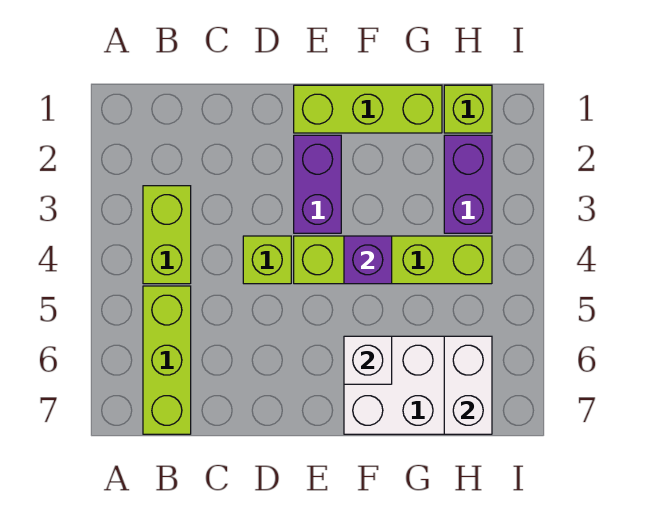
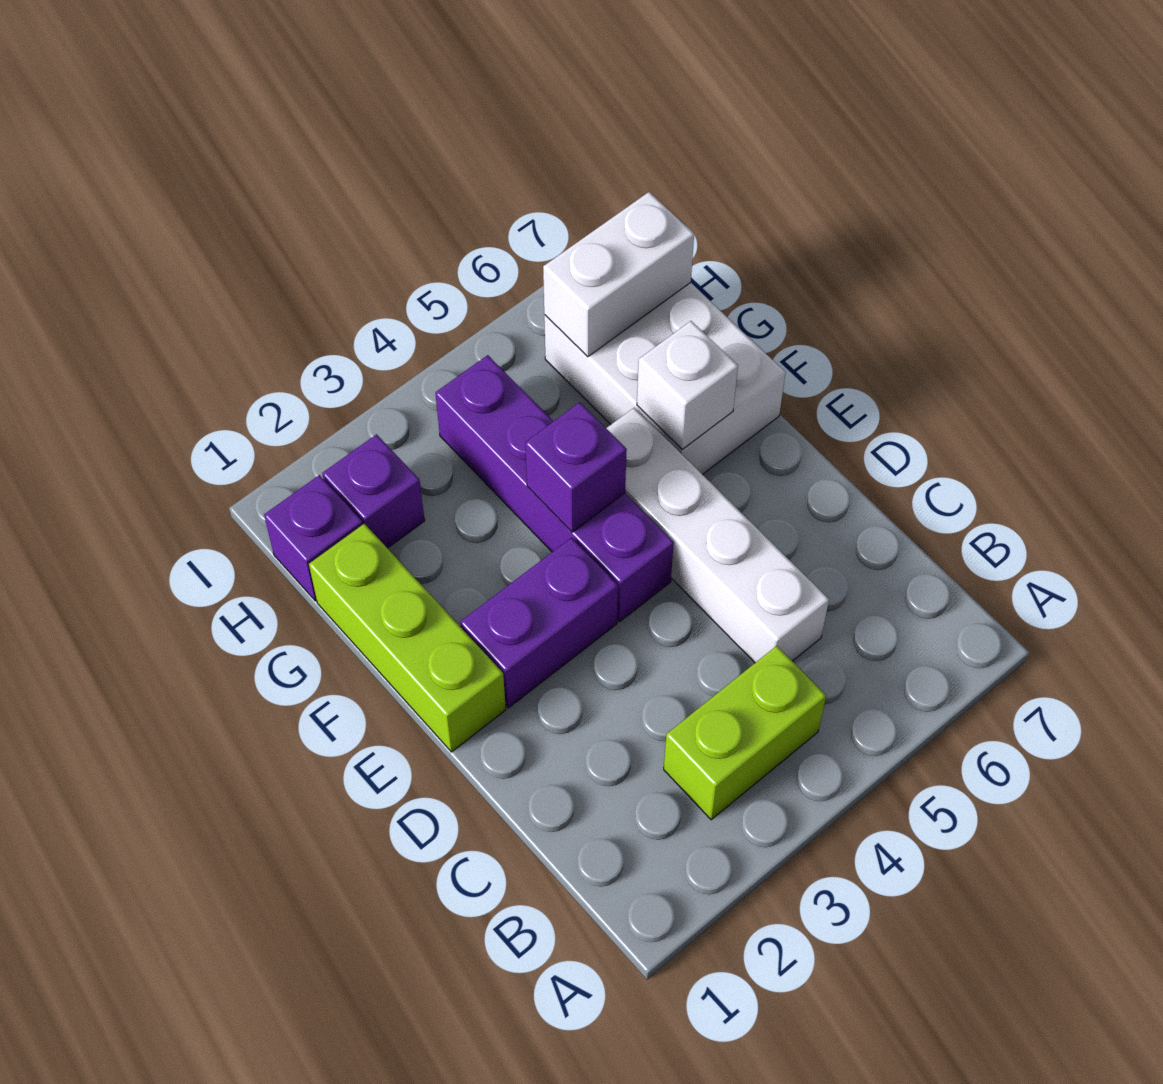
lime brick B5:B7 level 1 -> none
none -> white brick C5:F5 level 1
lime brick D4 level 1 -> none
lime brick E4:H4 level 1 -> purple brick E4:H4 level 1
lime brick H1 level 1 -> purple brick H1 level 1
purple brick H2:H3 level 1 -> purple brick H2 level 1

